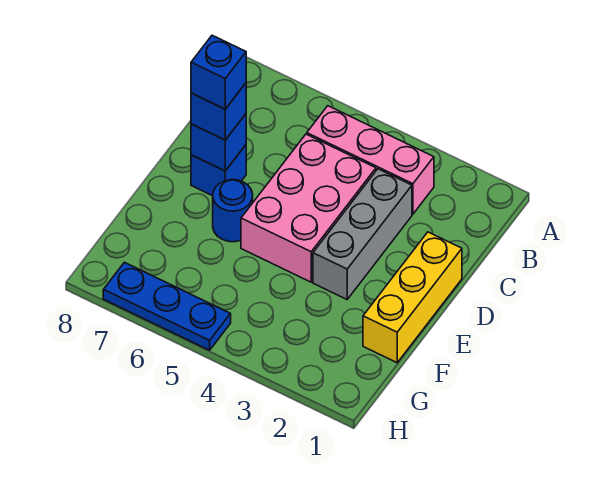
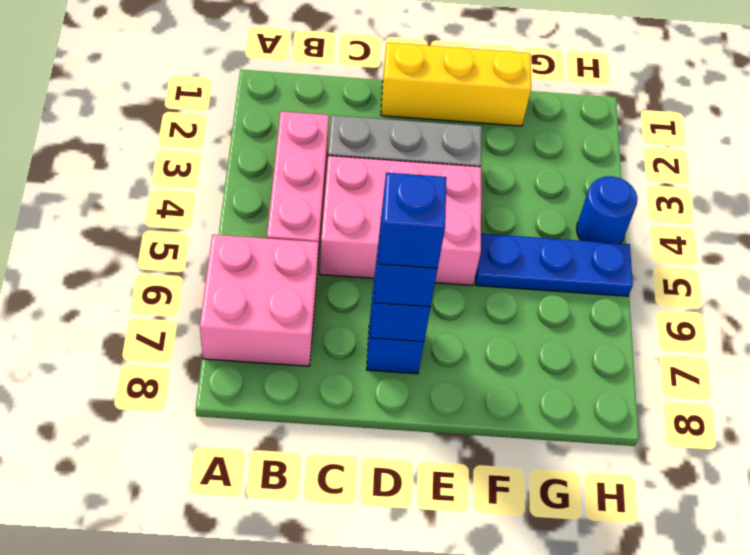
none -> pink brick A6:B7 level 1
blue round brick E6 level 1 -> blue round brick H4 level 1
blue plate H5:H7 level 1 -> blue plate F5:H5 level 1

